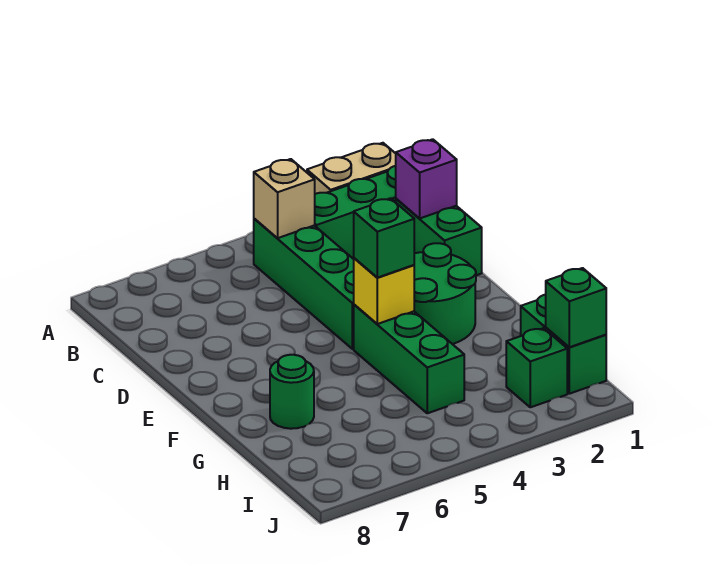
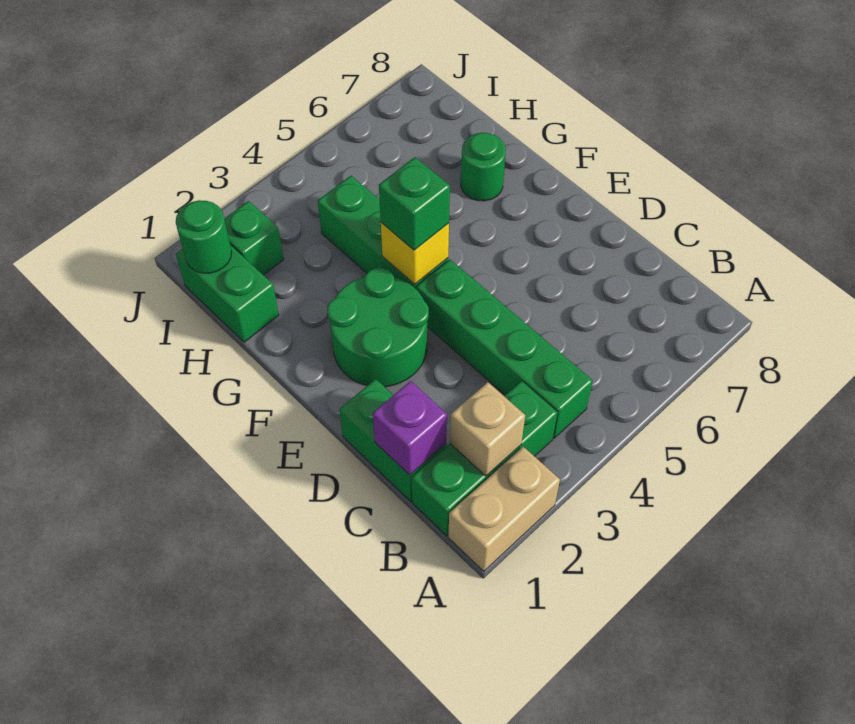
tan brick B4 level 2 -> tan brick B2 level 2
green brick I1 level 2 -> green round brick I1 level 2

